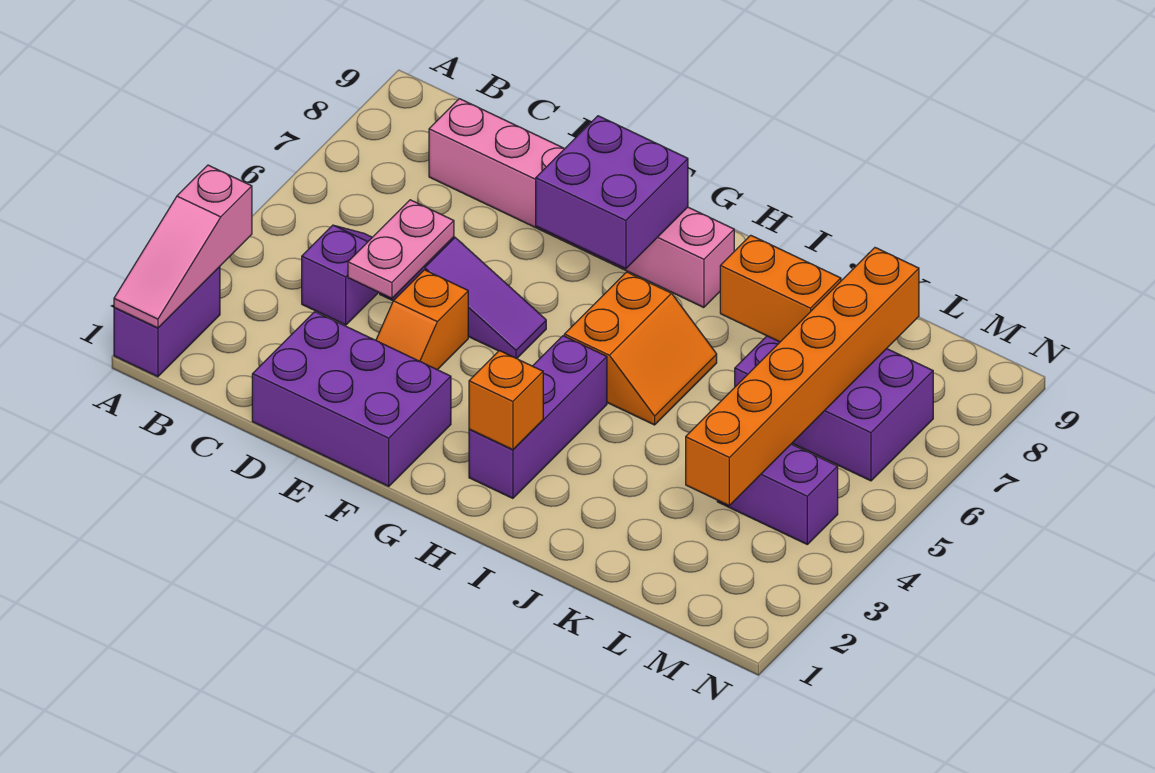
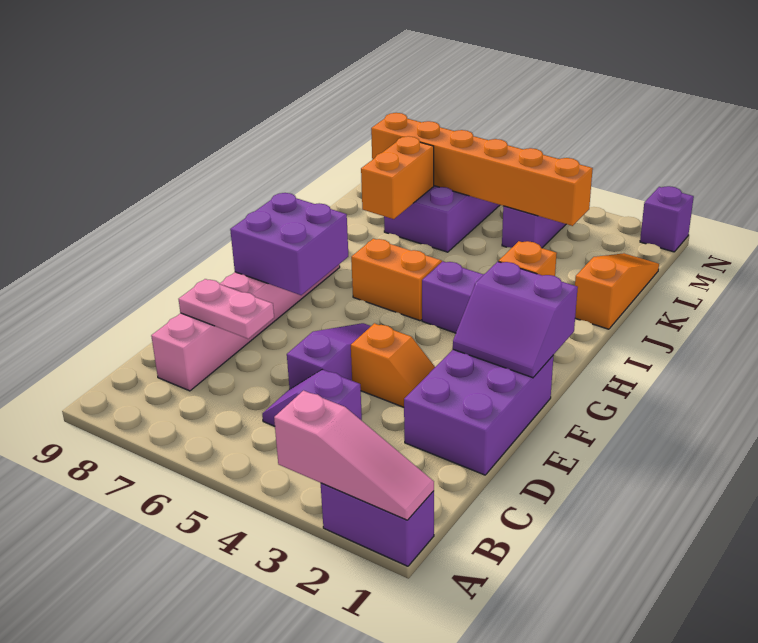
pink plate D4:D5 level 2 -> pink plate D7:D8 level 2
none -> purple slope F1:G2 level 2 top G
none -> orange slope J1:L1 level 1 top J
none -> purple brick N1 level 1

